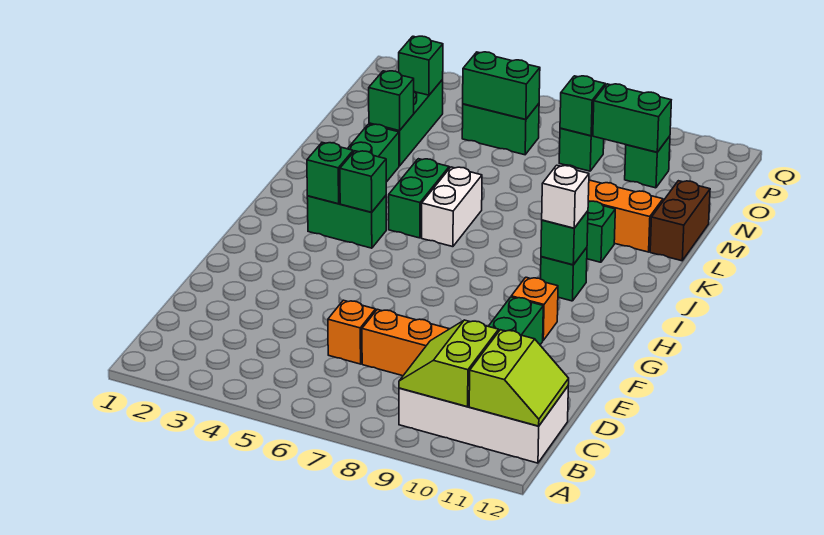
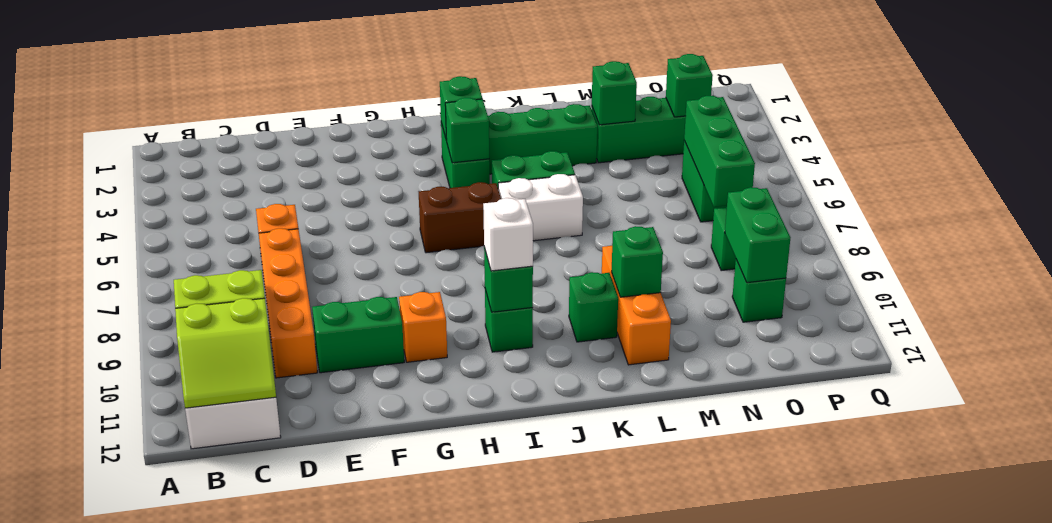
brown brick L12:M12 level 1 -> brown brick H6:I6 level 1
green brick O5:O6 level 2 -> green brick O5:O7 level 2
green brick O8 level 2 -> green brick L10 level 2

